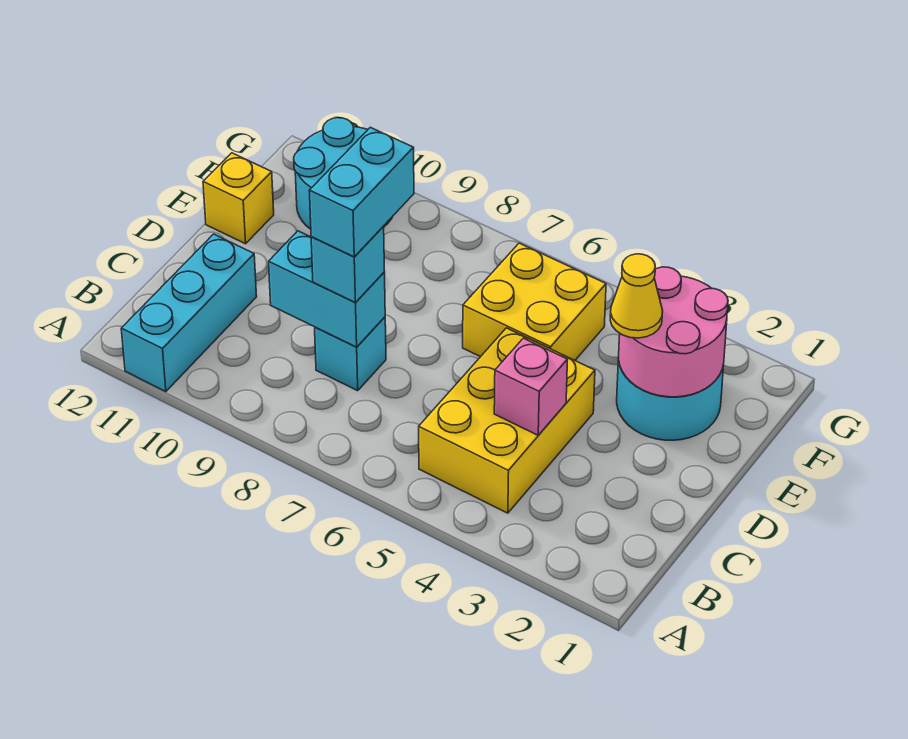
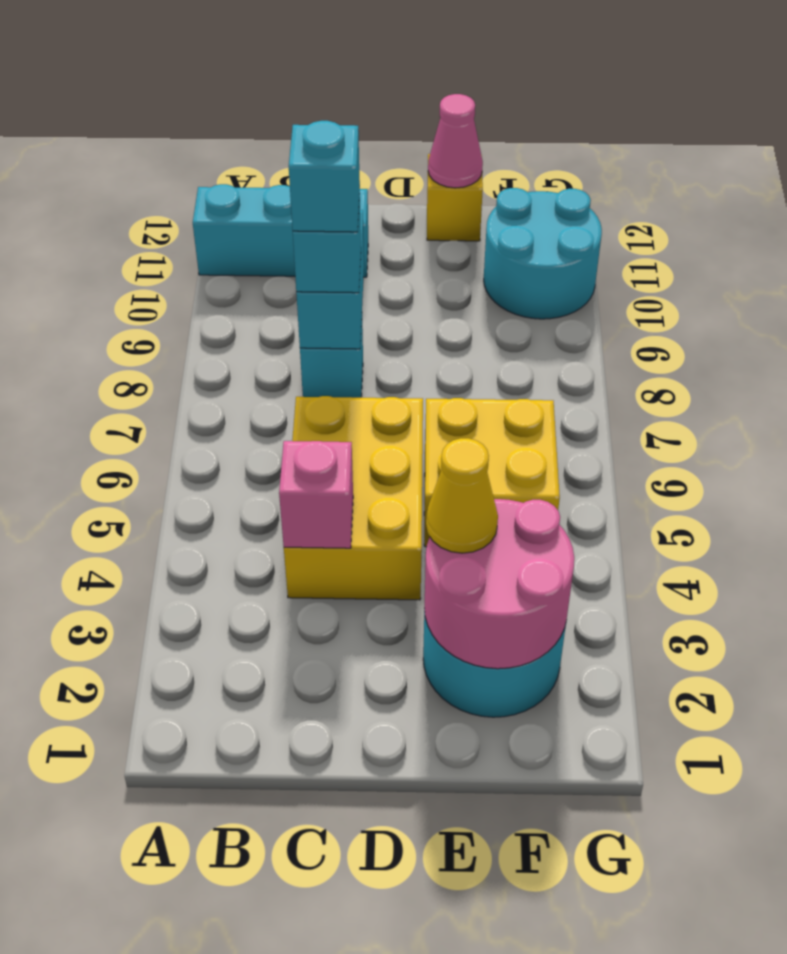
yellow brick B4:D5 level 1 -> yellow brick C4:D6 level 1
cyan brick C8:D8 level 4 -> cyan brick C8 level 4
none -> pink cone E12 level 2

